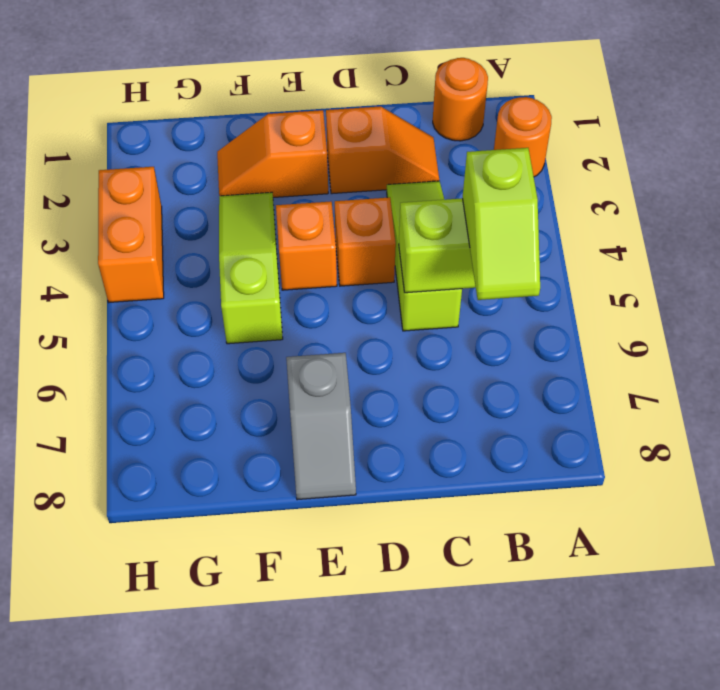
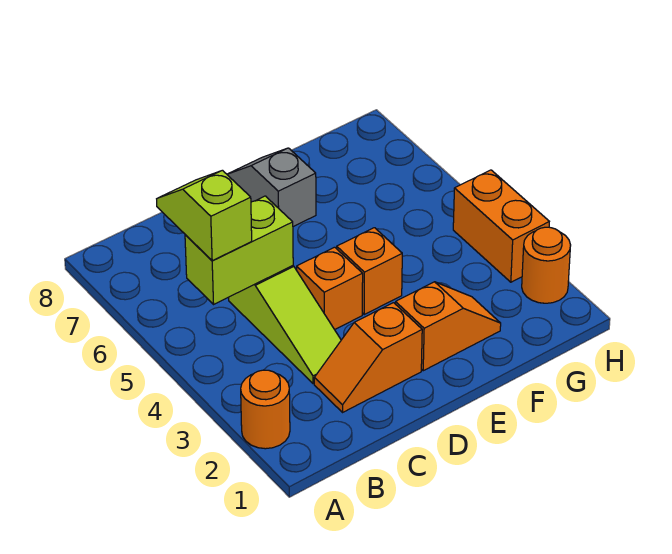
orange round brick B1 level 1 -> orange round brick H2 level 1
lime slope F3:F5 level 1 top 5 -> none

